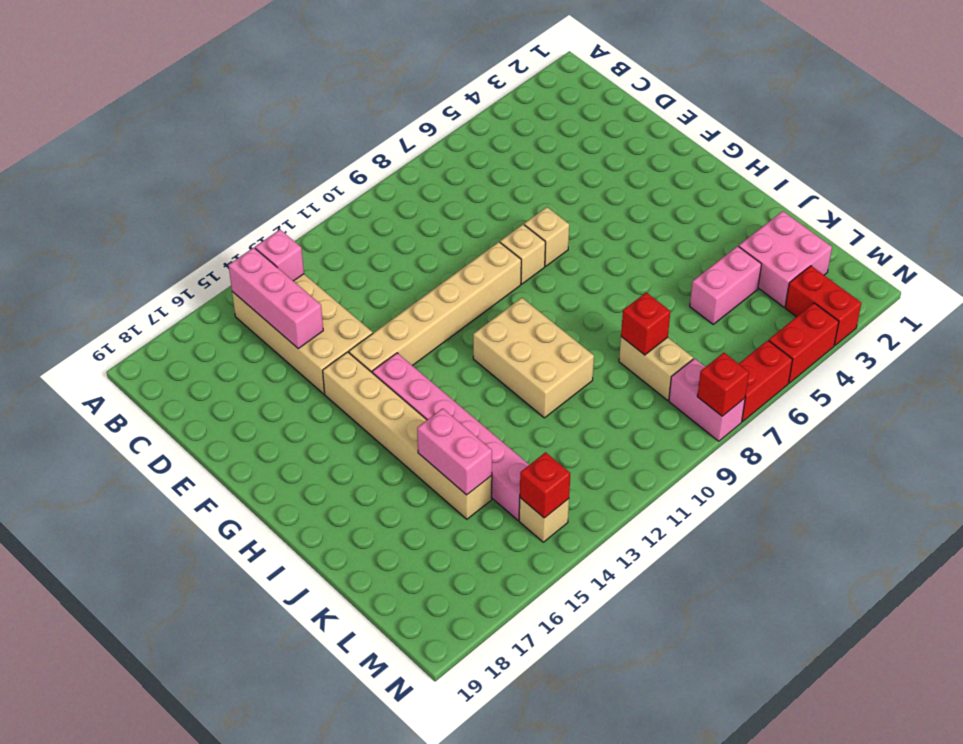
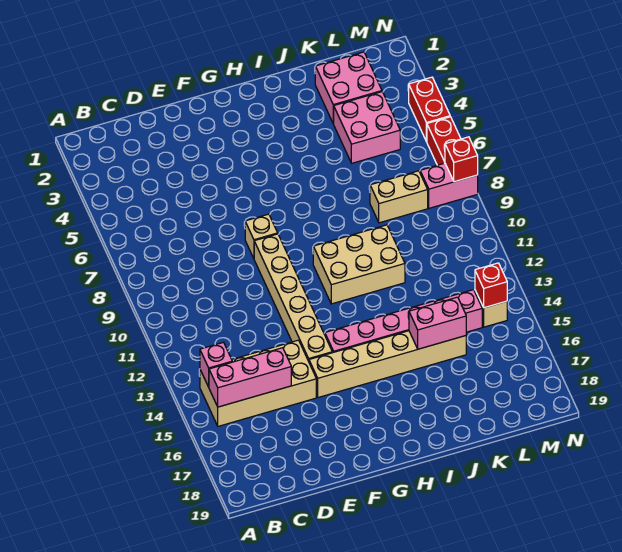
tan brick F7 level 1 -> none
pink brick K4:K5 level 1 -> pink brick K4:L5 level 1
red brick K8 level 2 -> none
red brick M3:N3 level 1 -> none

